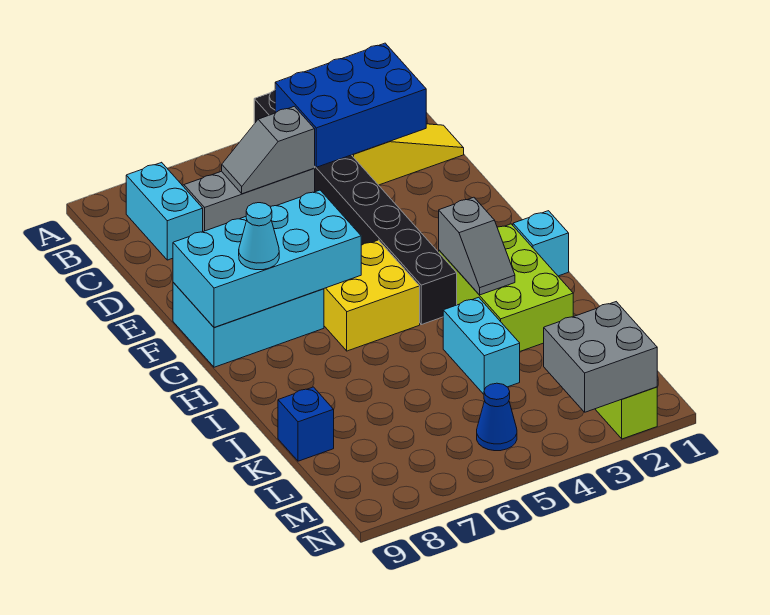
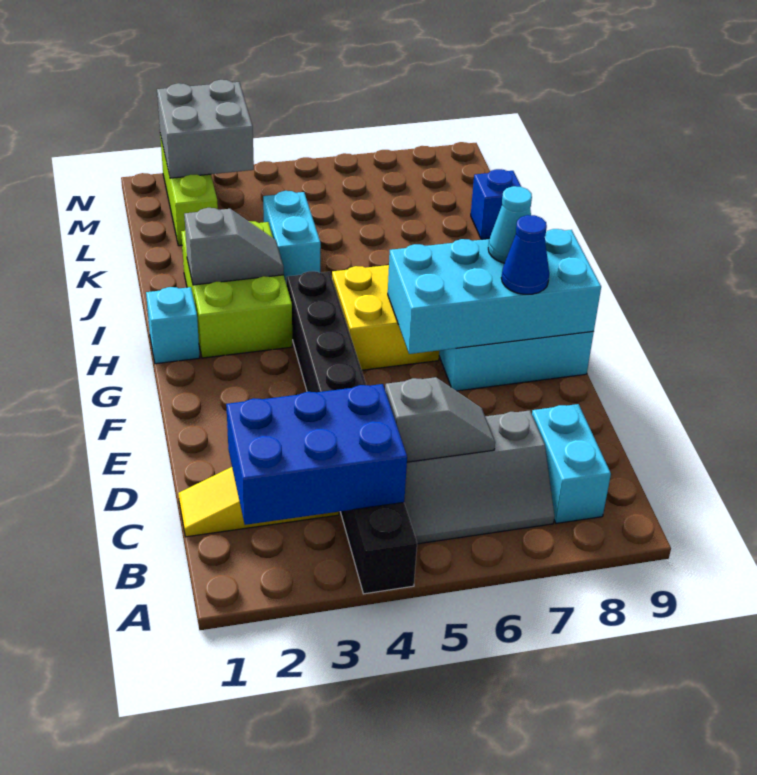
grey slope H3:I3 level 2 top H -> grey slope I2:I3 level 2 top 2
blue cone M5 level 1 -> blue cone F8 level 3

